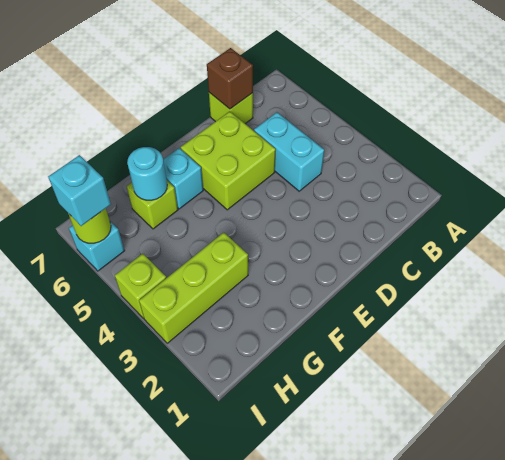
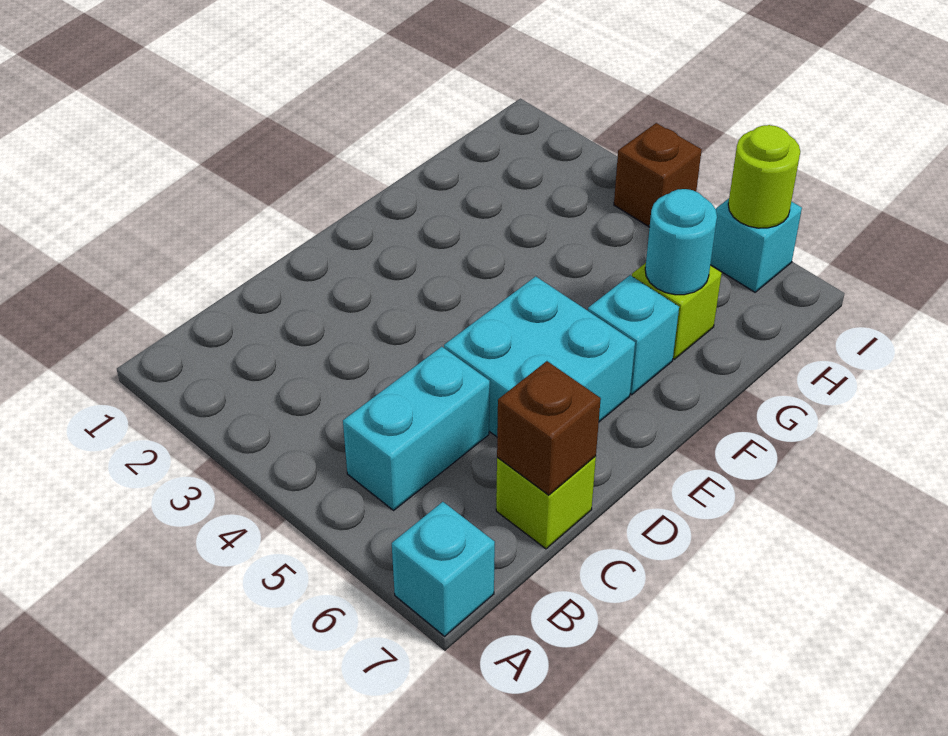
cyan brick C4:C5 level 1 -> cyan brick B5:C5 level 1
lime brick D5:E6 level 1 -> cyan brick D5:E6 level 1
lime brick G3:I3 level 1 -> none
lime brick I4 level 1 -> brown brick I4 level 1
cyan brick I6 level 3 -> cyan brick A7 level 1

